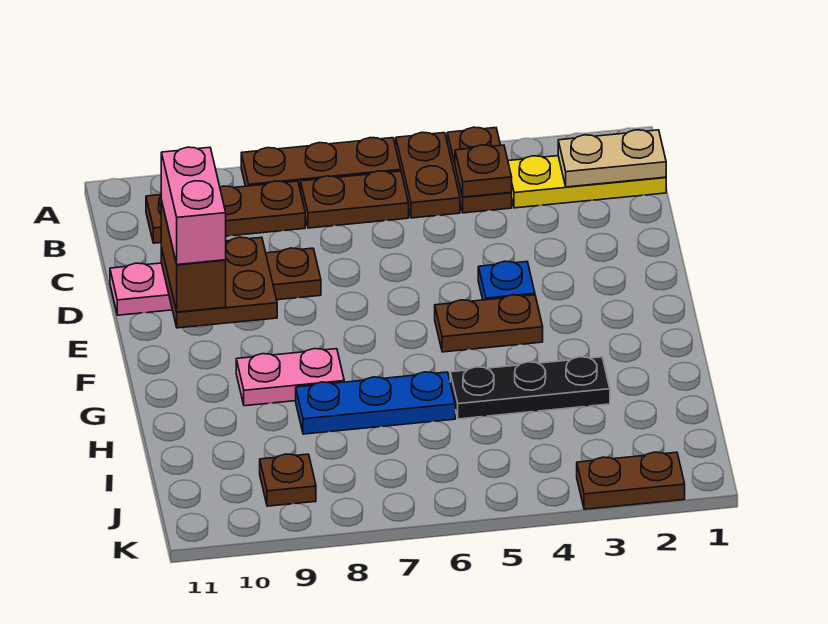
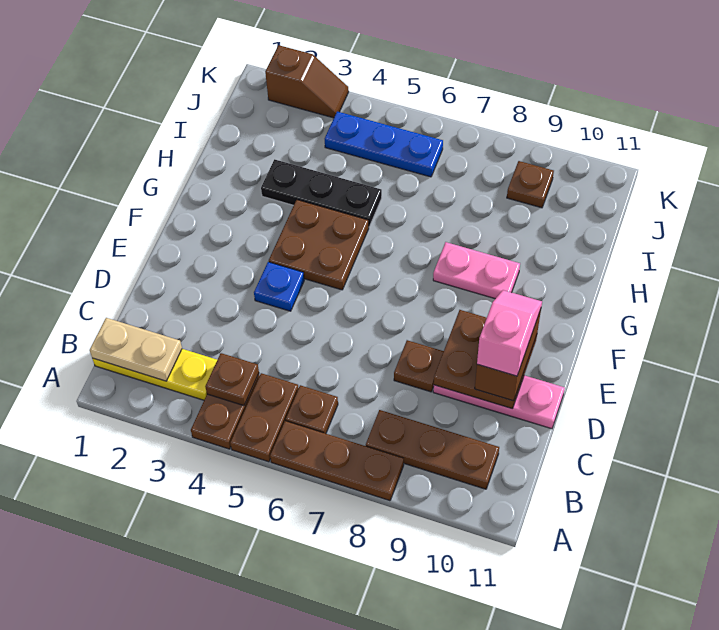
brown plate B6:B7 level 1 -> brown plate B6 level 1
pink brick D10:E10 level 4 -> pink slope D10:E10 level 4 top D
brown plate F4:F5 level 1 -> brown plate F4:G5 level 1
blue plate H6:H8 level 1 -> blue plate J4:J6 level 1
brown plate K2:K3 level 1 -> brown slope K2:K3 level 1 top 2

